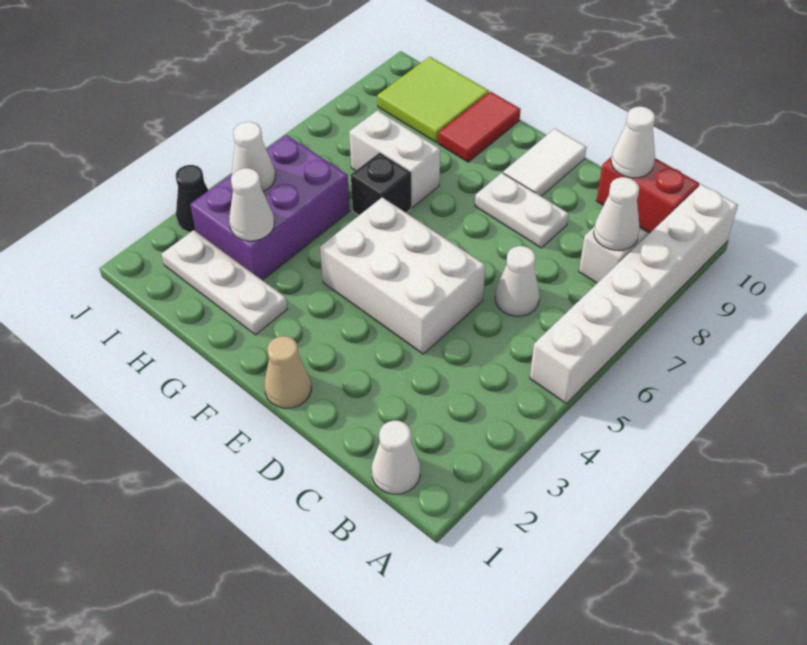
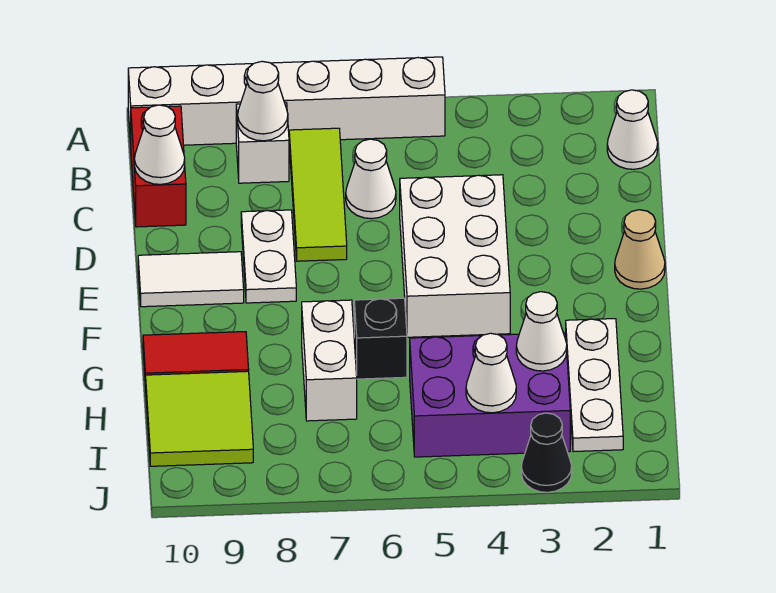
none -> lime tile B7:D7 level 1

